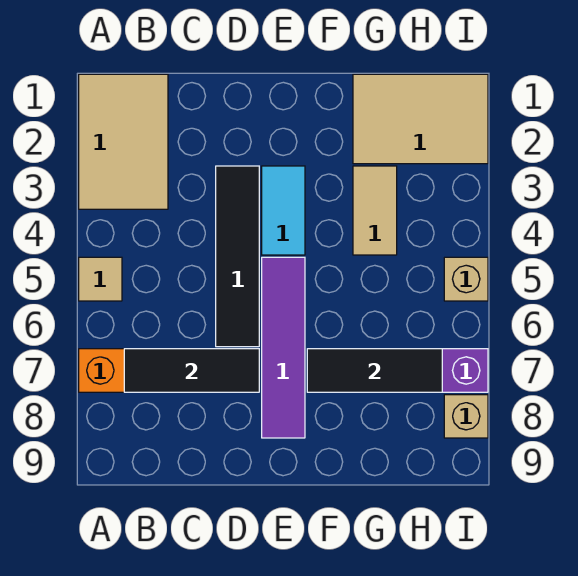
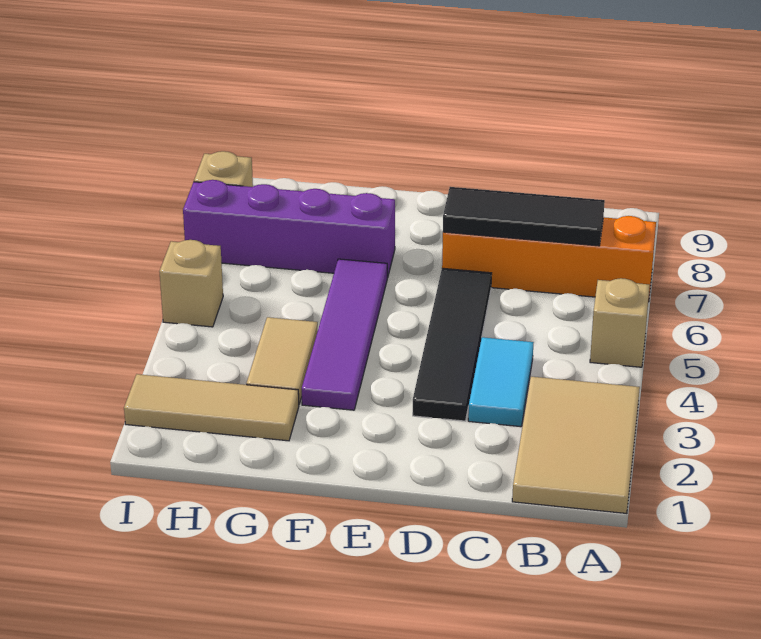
tan tile A5 level 1 -> tan brick A5 level 1
cyan tile E3:E4 level 1 -> cyan tile C3:C4 level 1
purple tile E5:E8 level 1 -> purple tile F3:F6 level 1
black tile F7:H7 level 2 -> none
tan tile G1:I2 level 1 -> tan tile G2:I2 level 1

